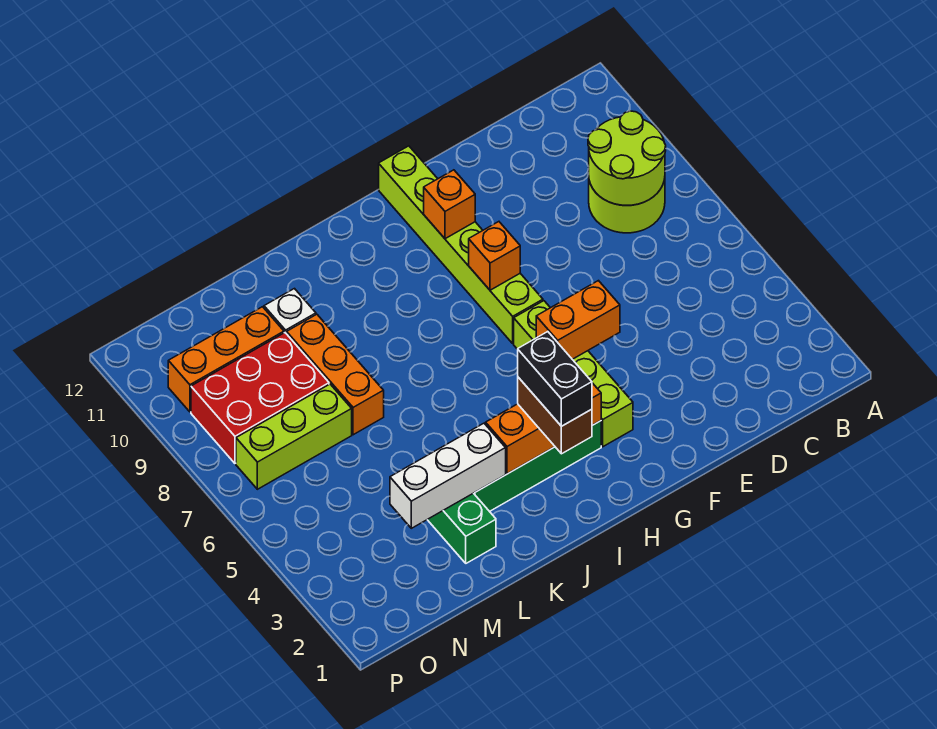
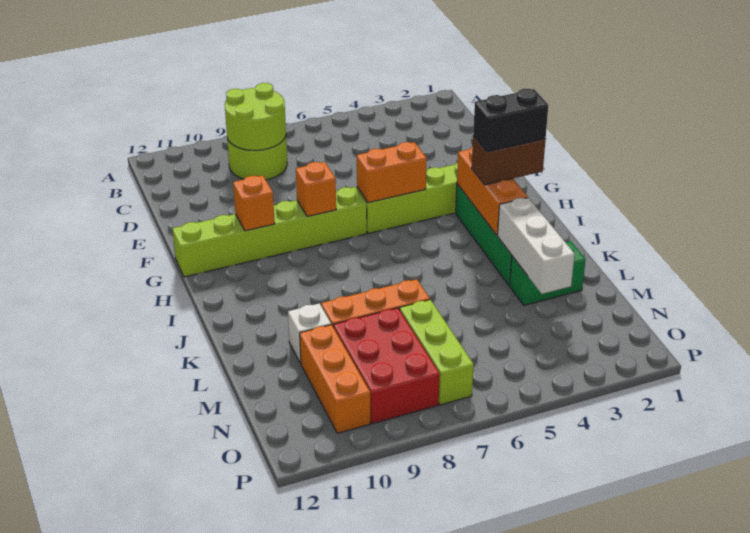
orange brick F5:G5 level 2 -> orange brick G5:G6 level 2

